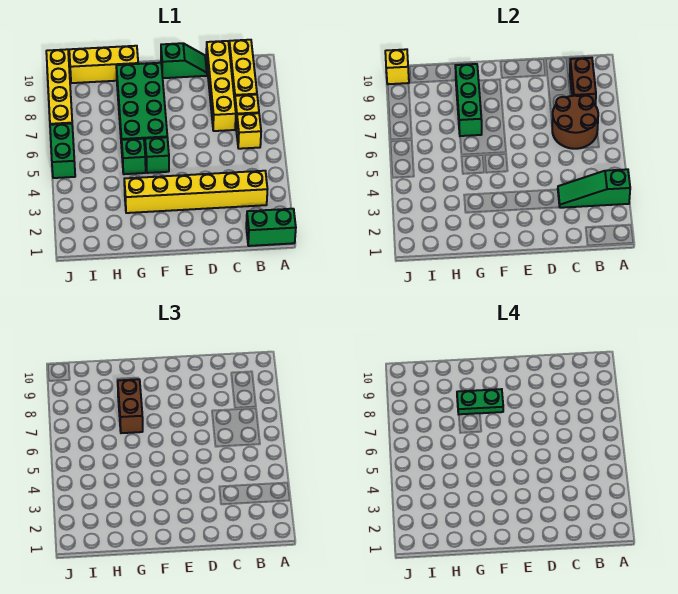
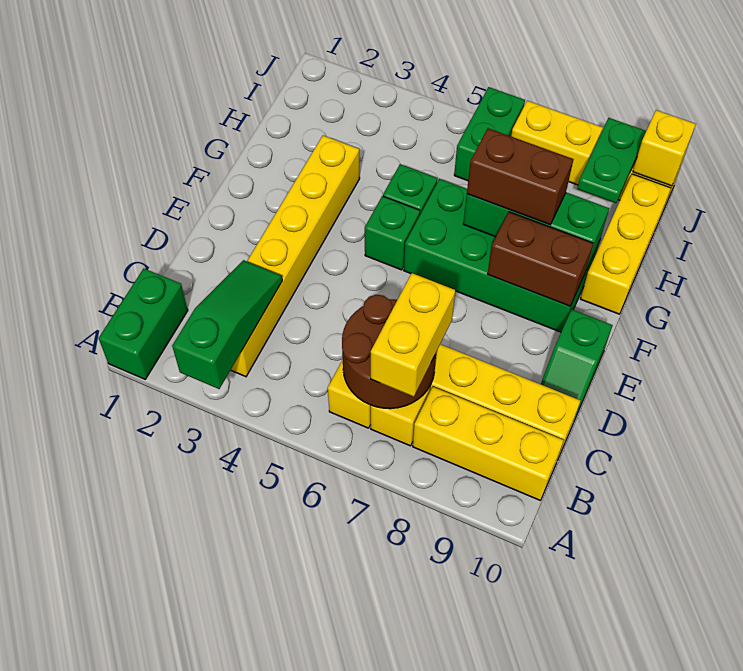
none -> yellow brick B7:C7 level 3
brown brick B8:B9 level 2 -> brown brick F8:F9 level 2
green plate F8:G8 level 4 -> green plate I9:J9 level 2
green brick J5:J6 level 1 -> green brick I6:J6 level 1

